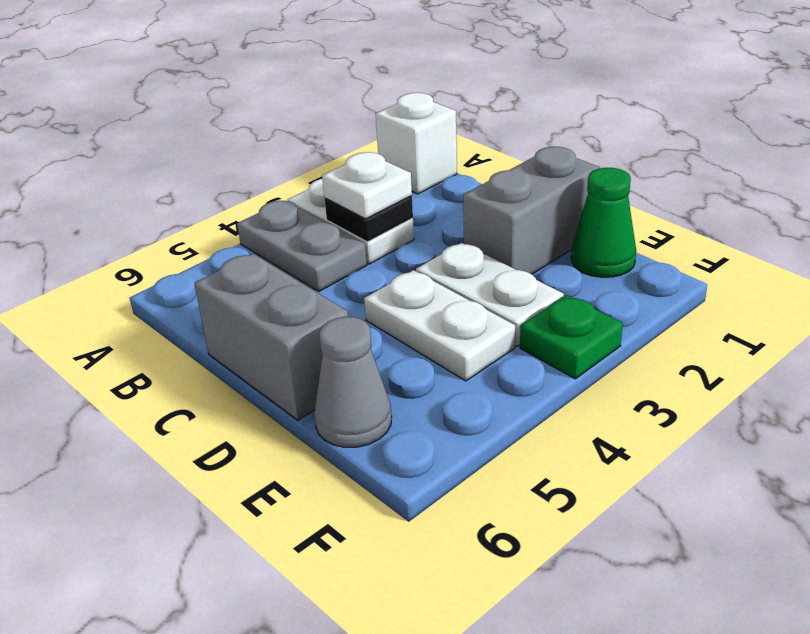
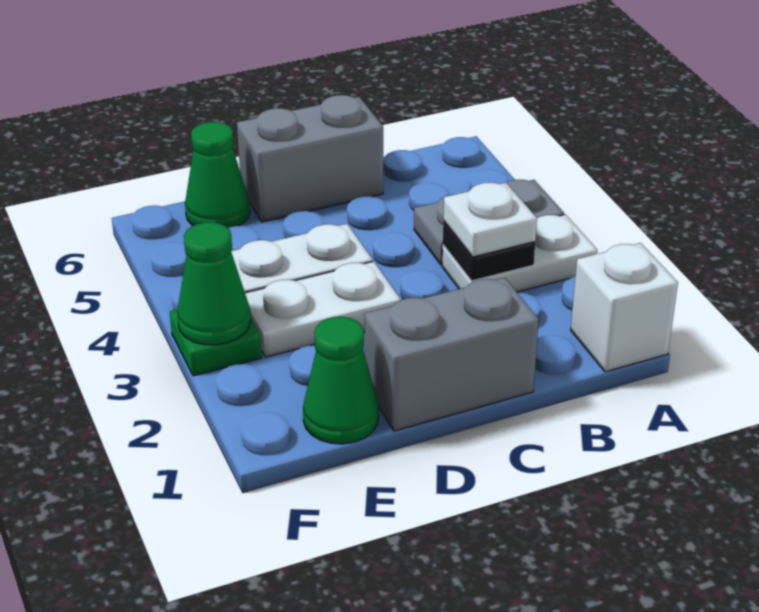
grey brick D1:D2 level 1 -> grey brick C1:D1 level 1
grey cone E6 level 1 -> green cone E6 level 1
none -> green cone F3 level 2

